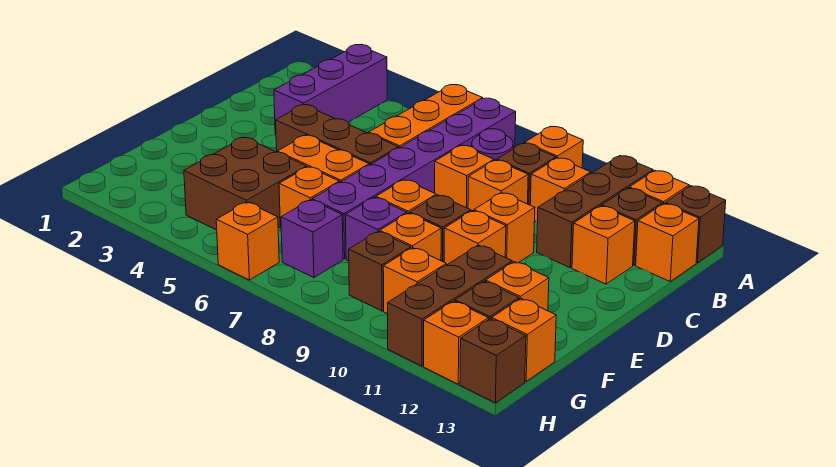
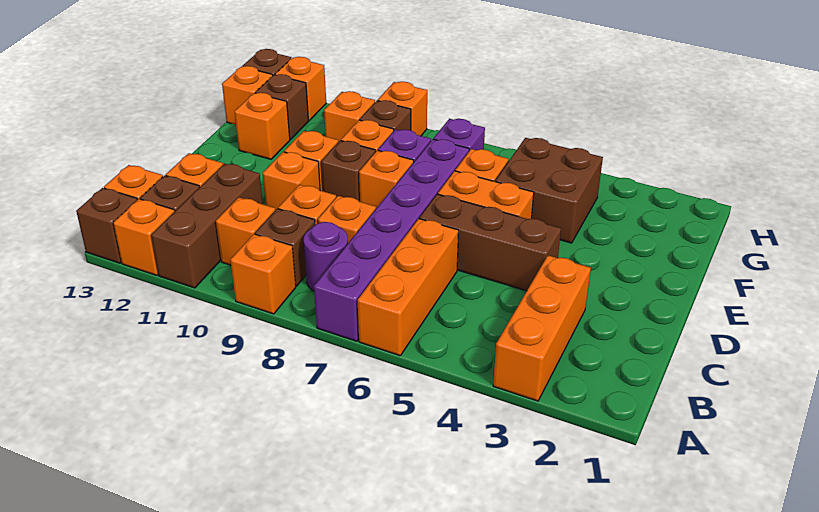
purple brick A3:C3 level 1 -> orange brick A3:C3 level 1
brown brick F11:H11 level 1 -> none
orange brick H6 level 1 -> orange brick H9 level 1

